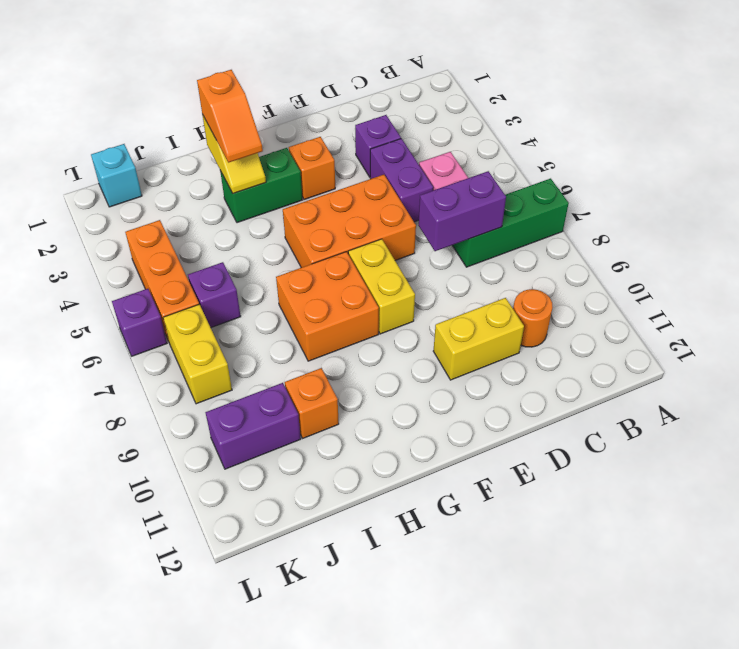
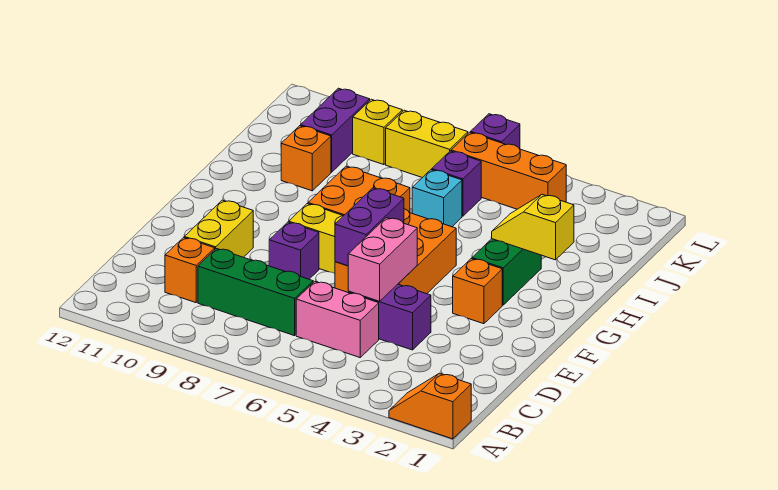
green brick A7:C7 level 1 -> green brick C7:C9 level 1
purple brick C7:D7 level 2 -> purple brick E6:F6 level 2
orange round brick C10 level 1 -> orange brick C10 level 1
purple brick D3 level 1 -> purple brick E8 level 1
none -> pink brick D5:E5 level 2
orange slope H2:H3 level 3 top 2 -> orange slope A1:A2 level 1 top 1
cyan brick K1 level 1 -> cyan brick I6 level 1
none -> yellow brick K9 level 1

